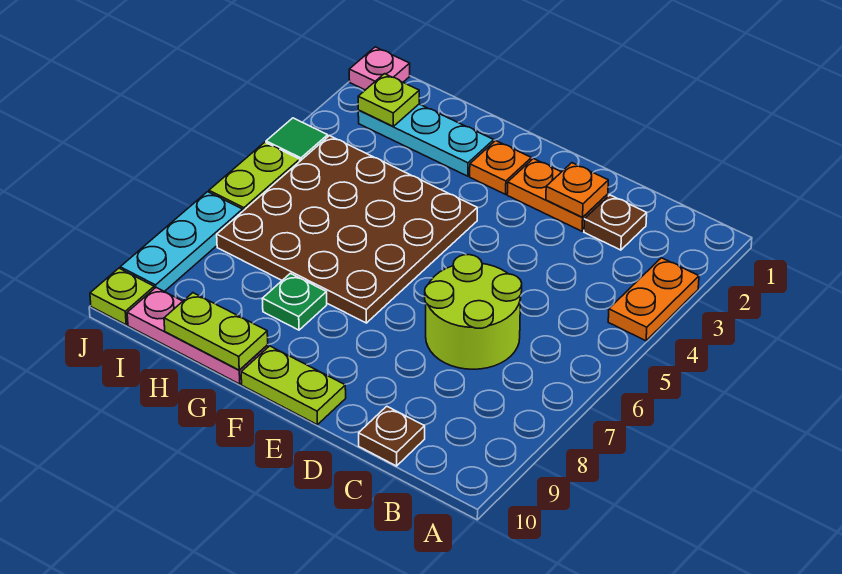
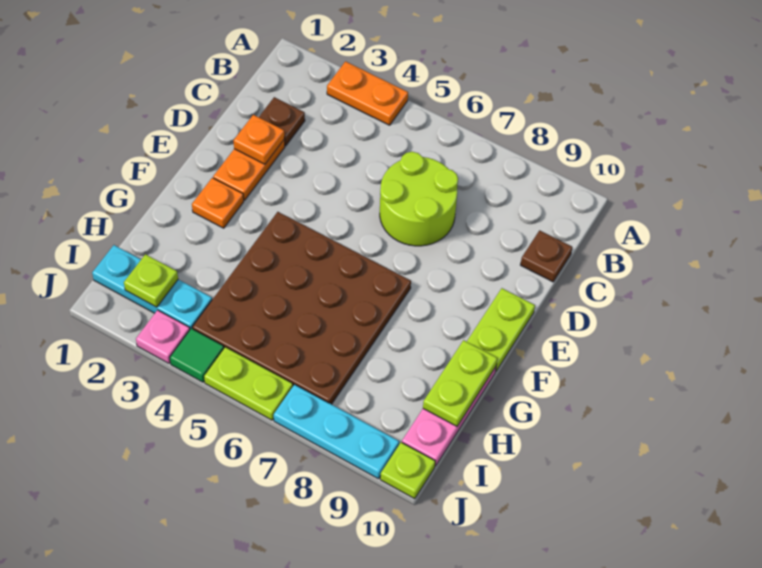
cyan plate G2:I2 level 1 -> cyan plate I1:I3 level 1
green plate G8 level 1 -> none
pink plate J1 level 1 -> pink plate J3 level 1

